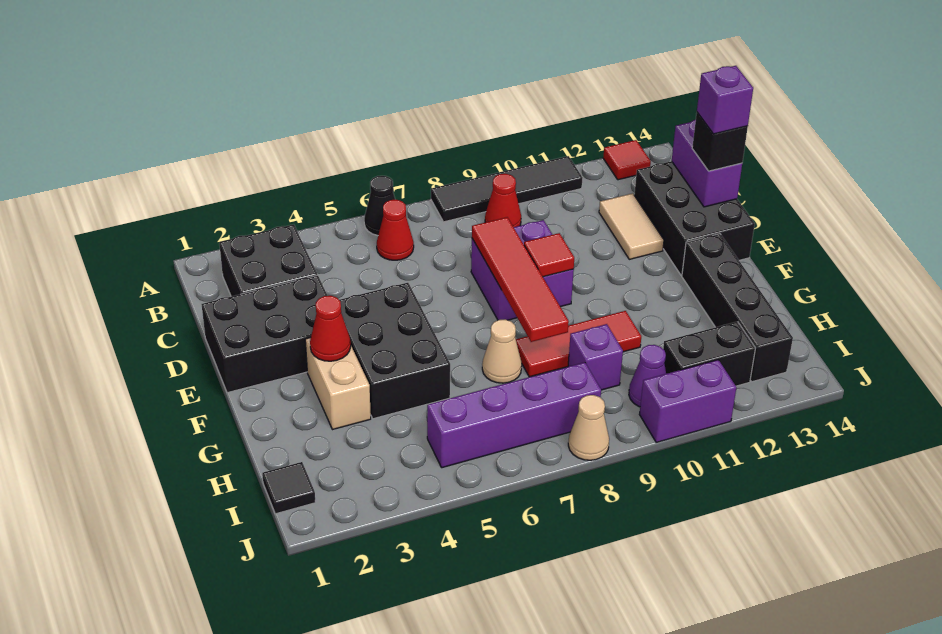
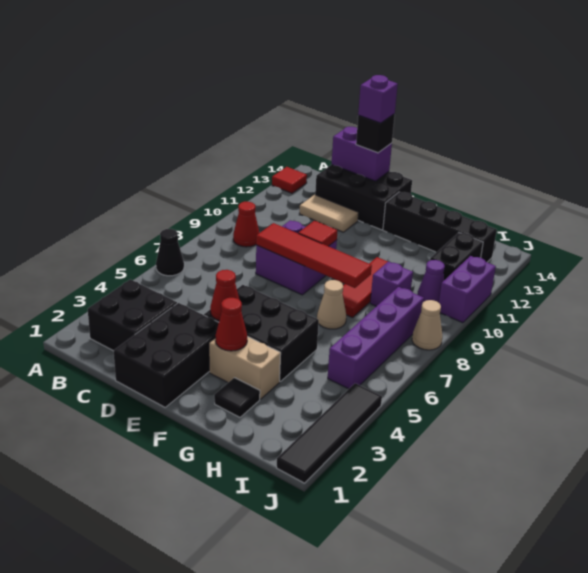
black tile A8:A11 level 1 -> black tile J1:J4 level 1
red cone B6 level 1 -> red cone E4 level 2
black tile I1 level 1 -> black tile G2 level 1

